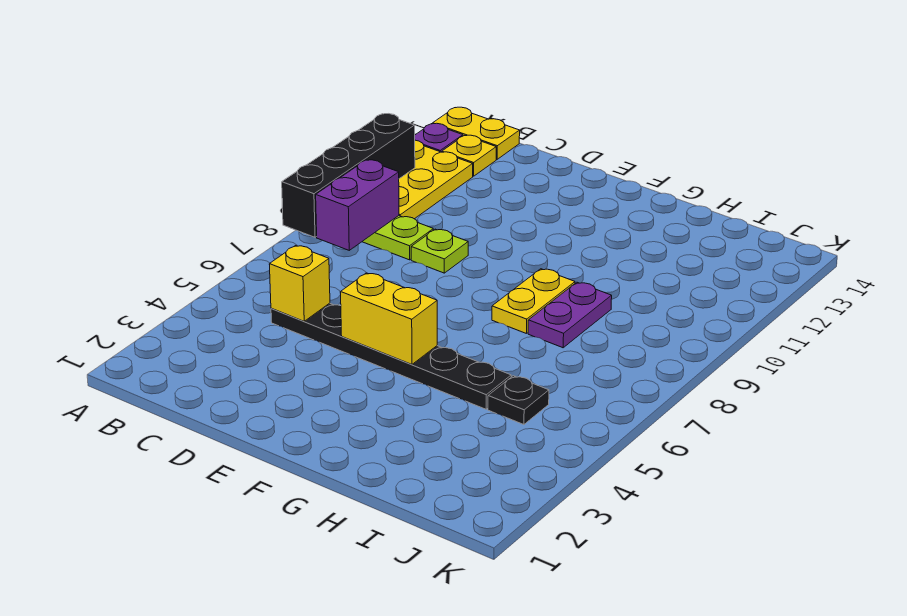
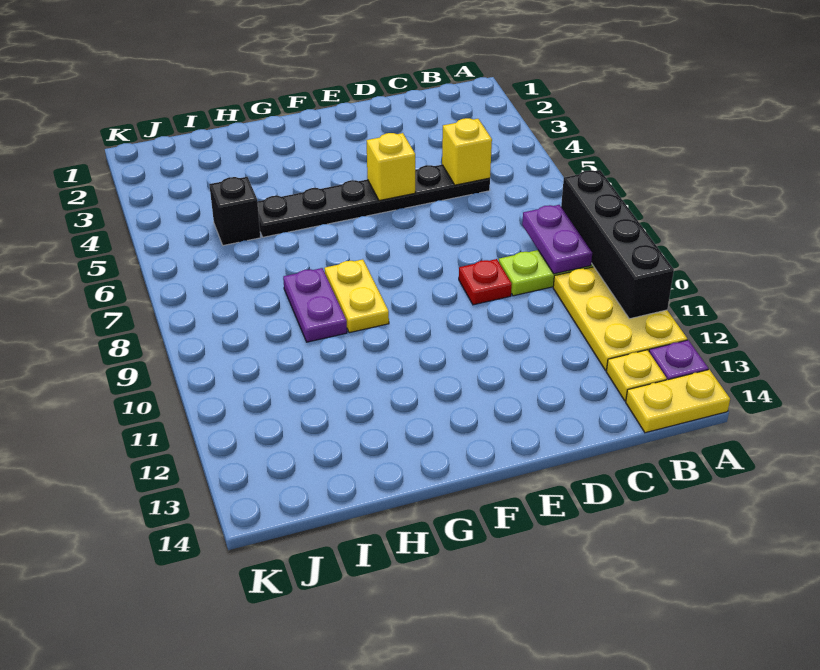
purple brick B8:B9 level 2 -> purple plate B8:B9 level 2
lime plate D9 level 1 -> red plate D9 level 1
yellow brick E5:F5 level 2 -> yellow brick E5 level 2
black plate I5 level 1 -> black brick I5 level 1

